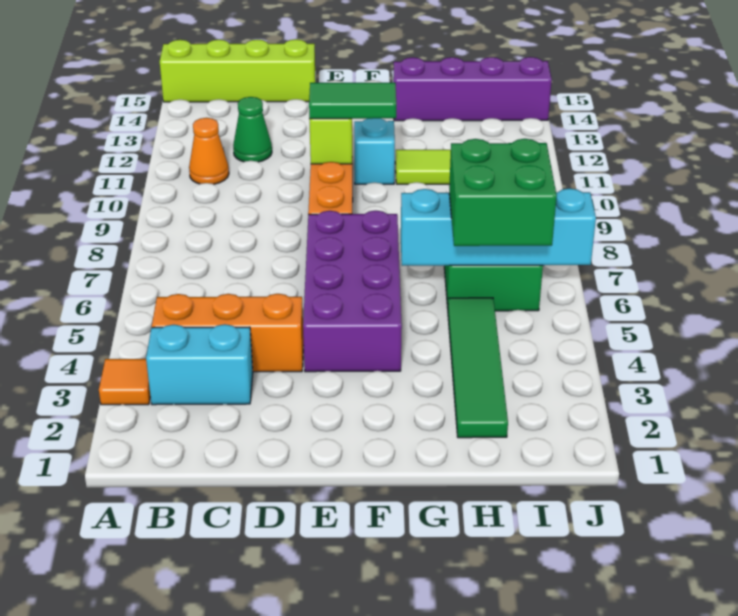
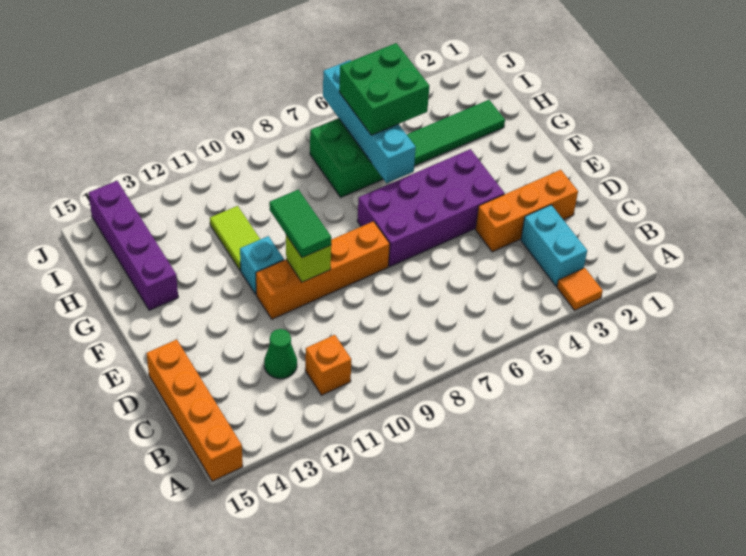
lime brick A15:D15 level 1 -> orange brick A15:D15 level 1
orange brick B4:D4 level 1 -> orange brick D2:D4 level 1
orange cone B11 level 1 -> orange brick B11 level 1

